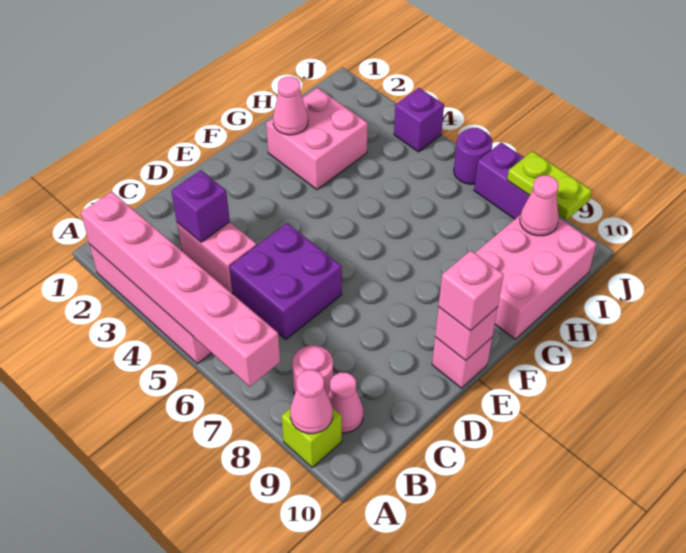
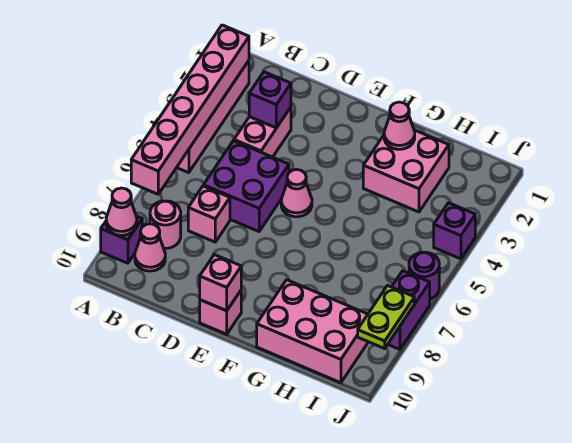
lime brick A9 level 1 -> purple brick A9 level 1
pink brick E10 level 3 -> pink brick C7 level 1
pink cone I9 level 2 -> pink cone E5 level 1

